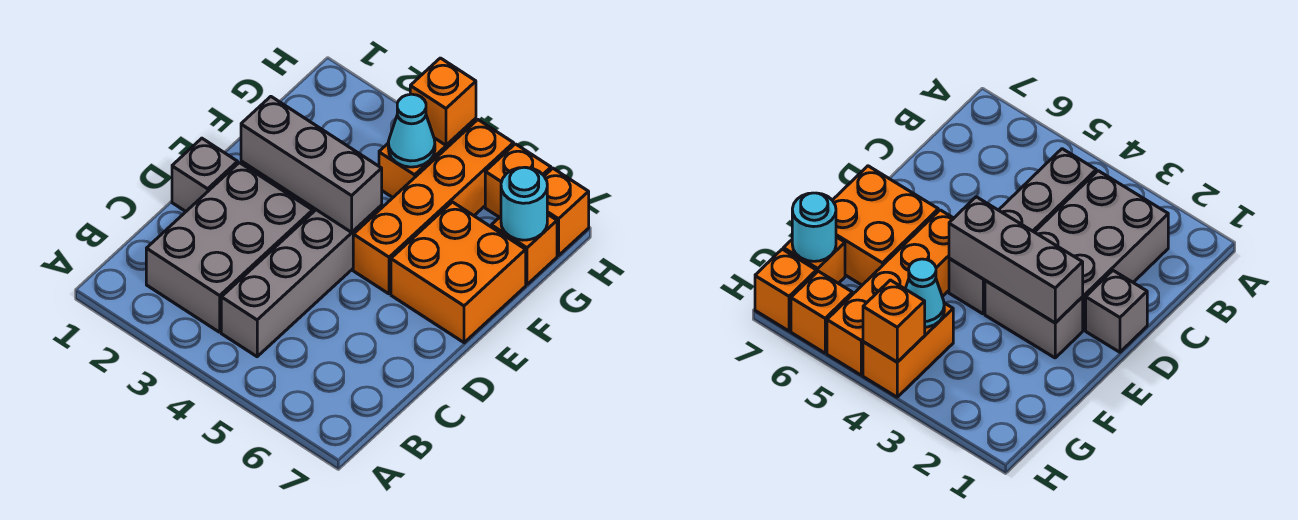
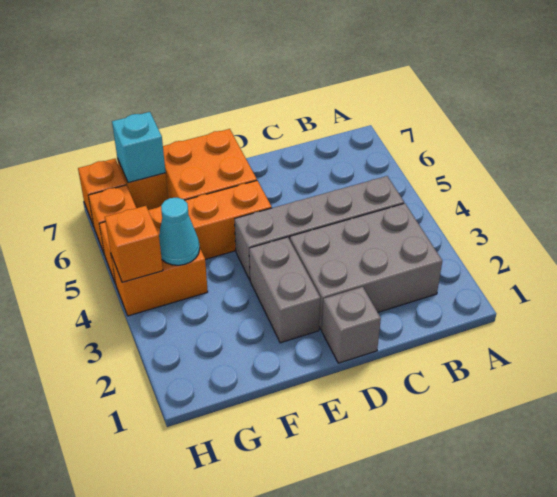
grey brick E2:E4 level 2 -> none
cyan round brick G7 level 2 -> cyan brick G7 level 2

